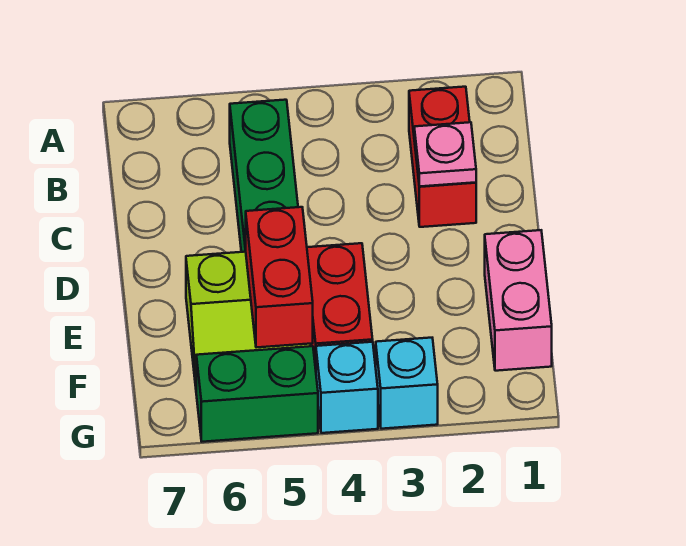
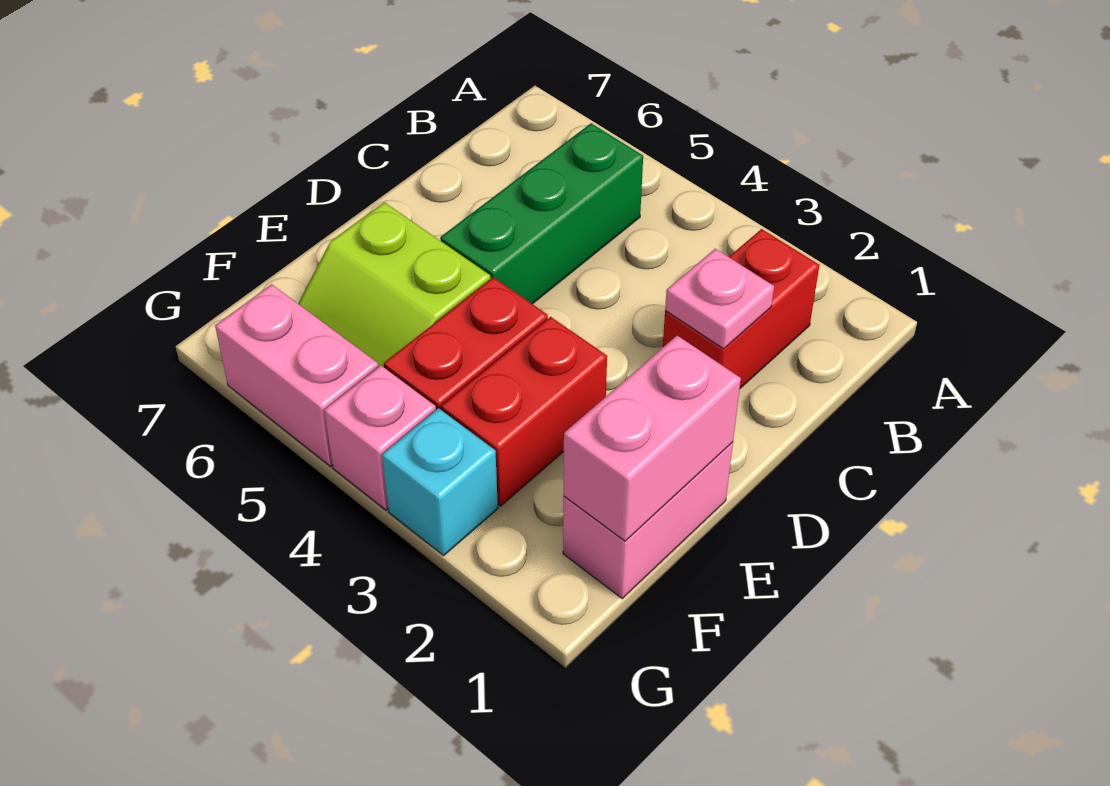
none -> pink brick E1:F1 level 2
red brick E5:F5 level 2 -> red brick E3:F3 level 1
cyan brick G4 level 1 -> pink brick G4 level 1
green brick G5:G6 level 1 -> pink brick G5:G6 level 1

